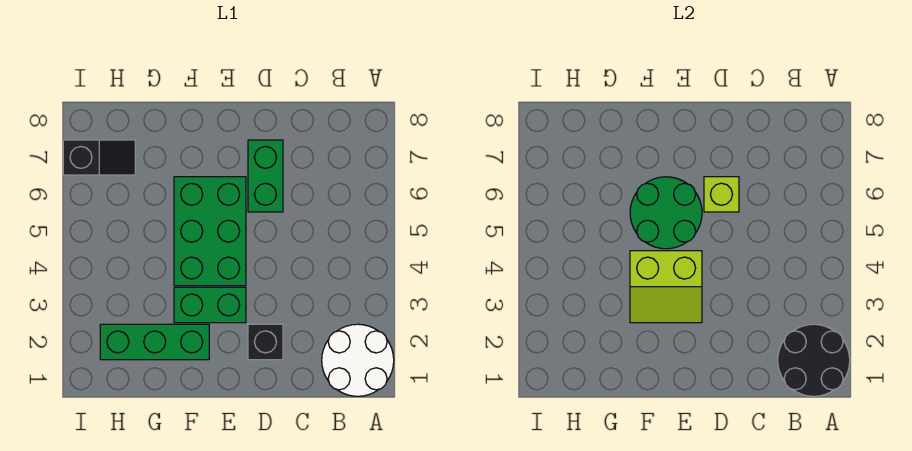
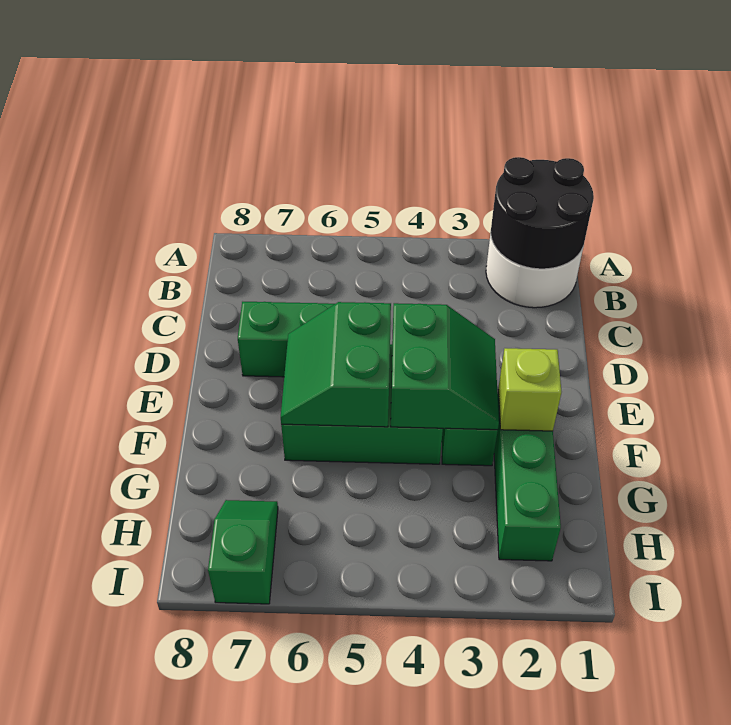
black brick D2 level 1 -> none
lime brick D6 level 2 -> lime brick F2 level 2
lime slope E3:F4 level 2 top 4 -> green slope E3:F4 level 2 top 4
green round brick E5:F6 level 2 -> green slope E5:F6 level 2 top 5
black slope H7:I7 level 1 top I -> green slope H7:I7 level 1 top I

